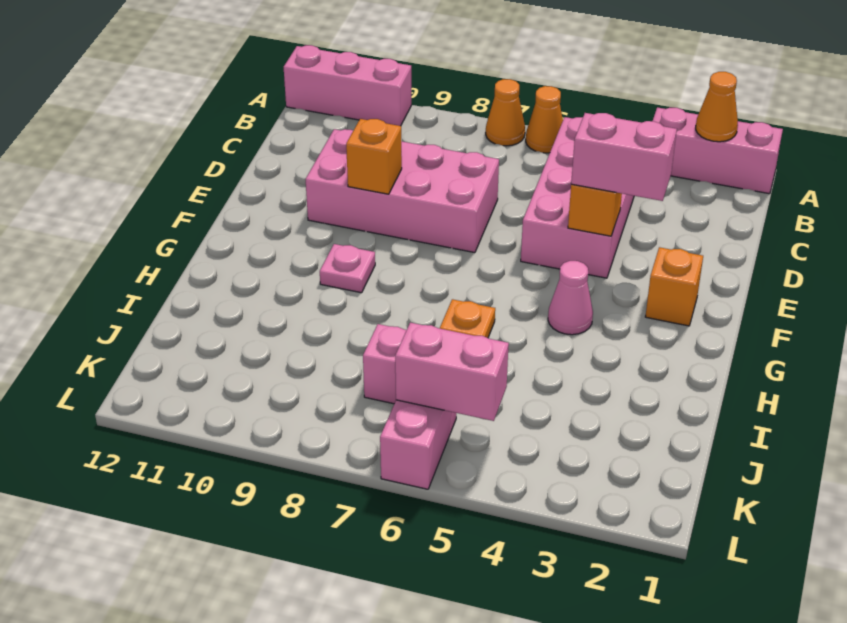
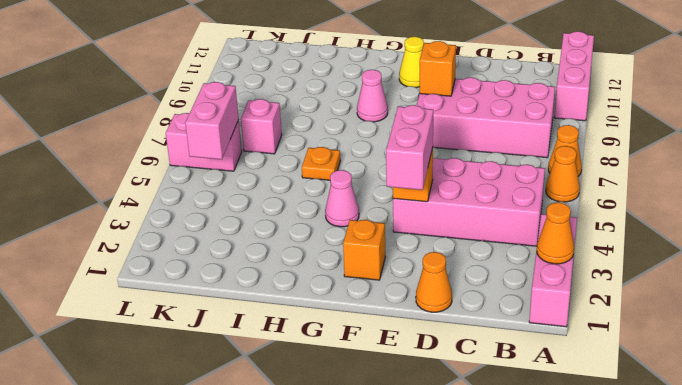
none -> orange cone D1 level 1
pink brick D7:E10 level 1 -> pink brick B8:E9 level 1
none -> yellow cone F11 level 1
pink plate G9 level 1 -> pink cone G9 level 1

